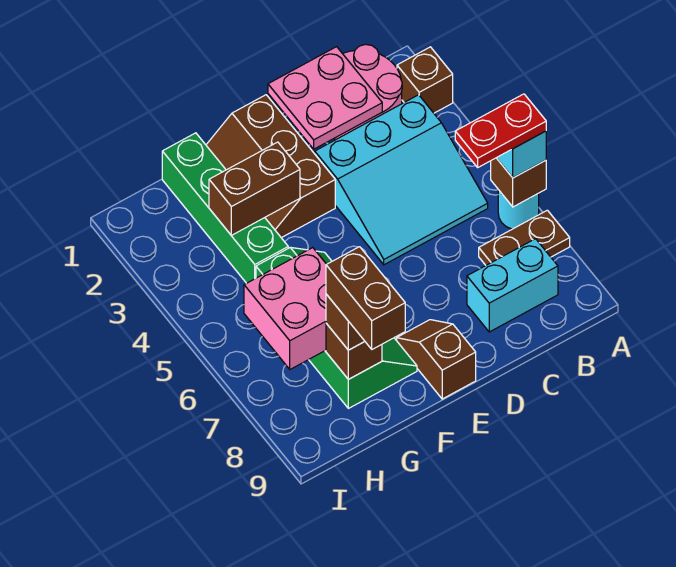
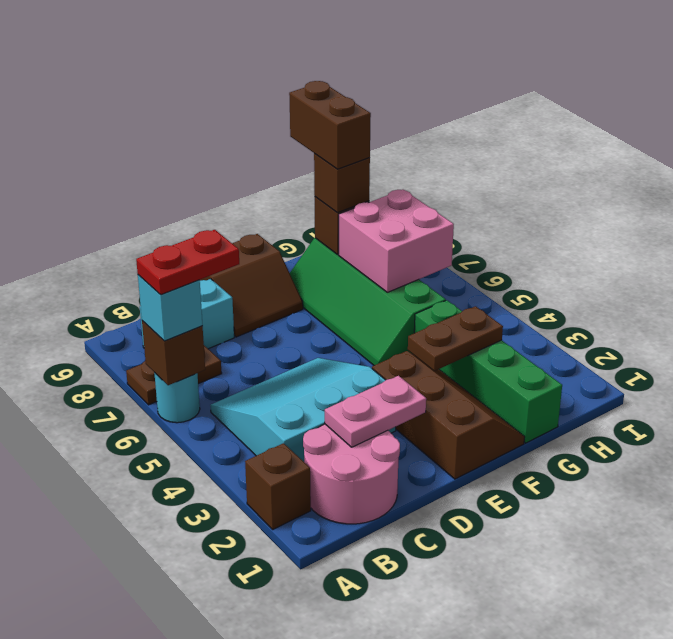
pink plate C1:D2 level 2 -> pink plate C2:D2 level 2
brown slope E8:E9 level 1 top 9 -> brown slope D8:E9 level 1 top 9
brown brick F3:G3 level 2 -> brown plate F3:G3 level 2

